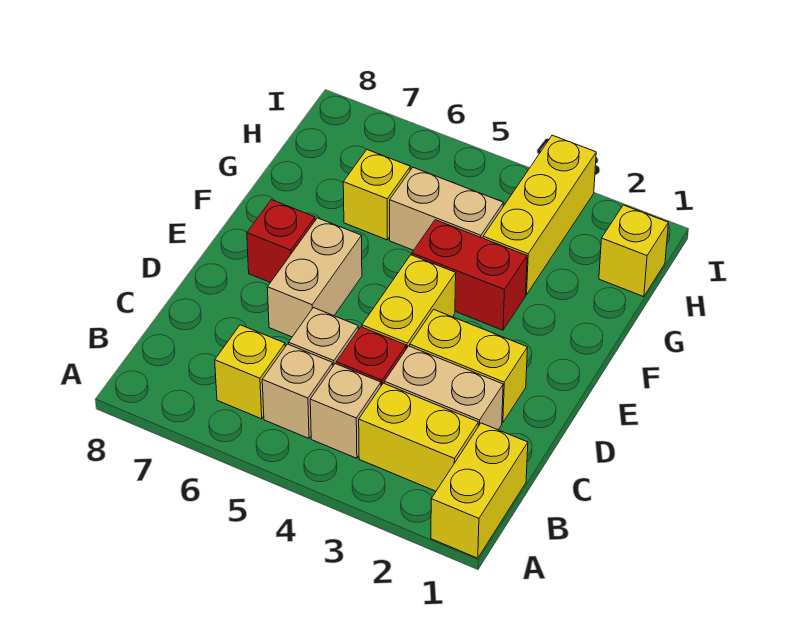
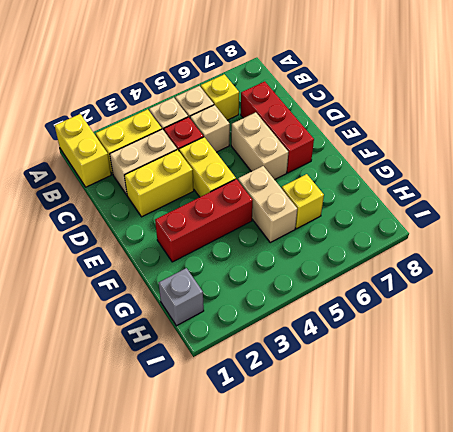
red brick E7 level 1 -> red brick C7:E7 level 1
red brick F3:F4 level 1 -> red brick F2:F4 level 1
yellow brick G3:I3 level 1 -> none
tan brick G4:G5 level 1 -> tan brick F5:G5 level 1
yellow brick H1 level 1 -> grey brick H1 level 1

